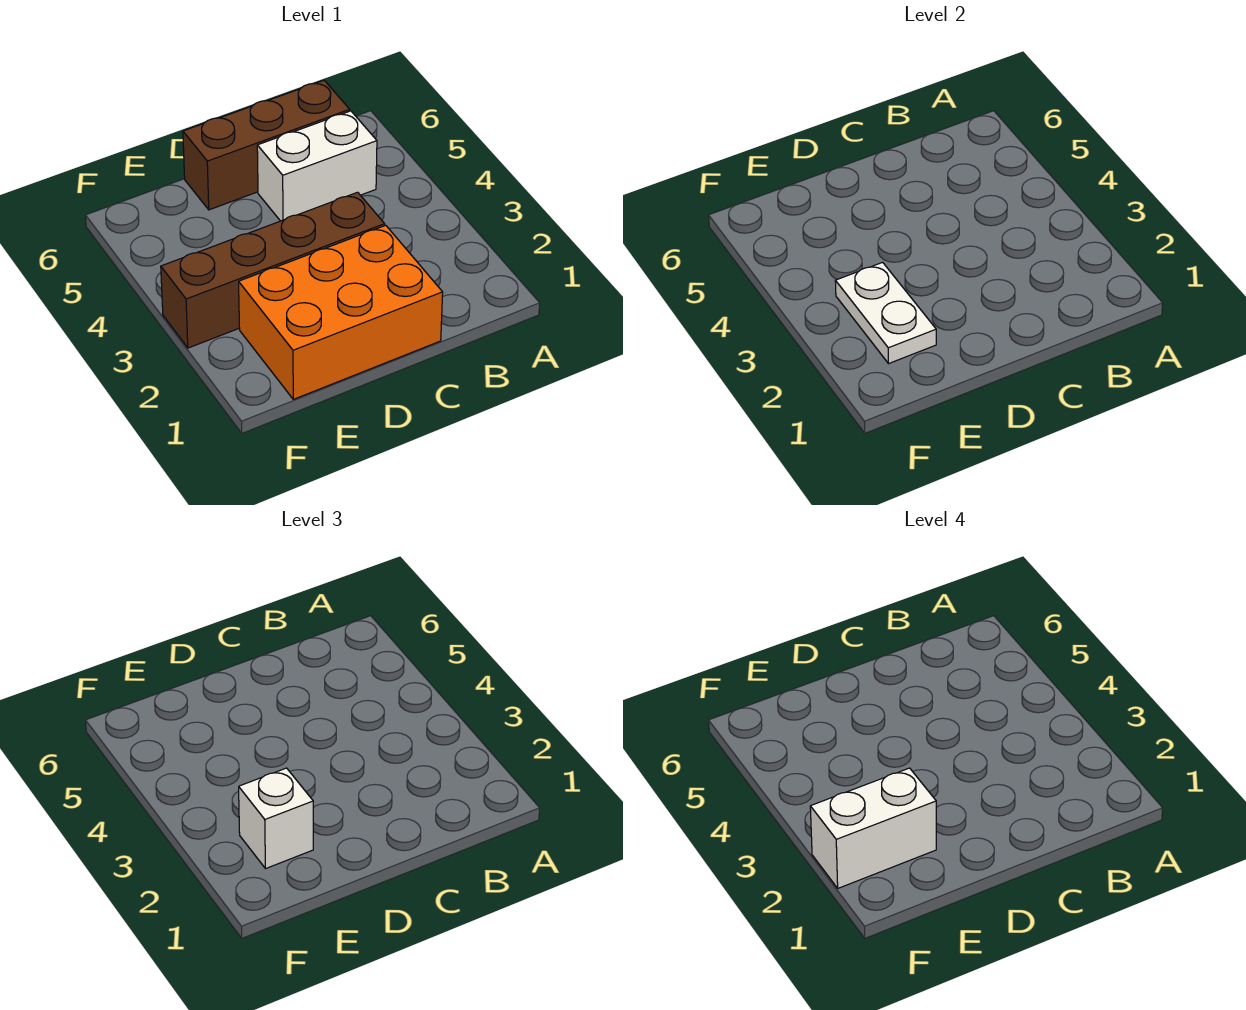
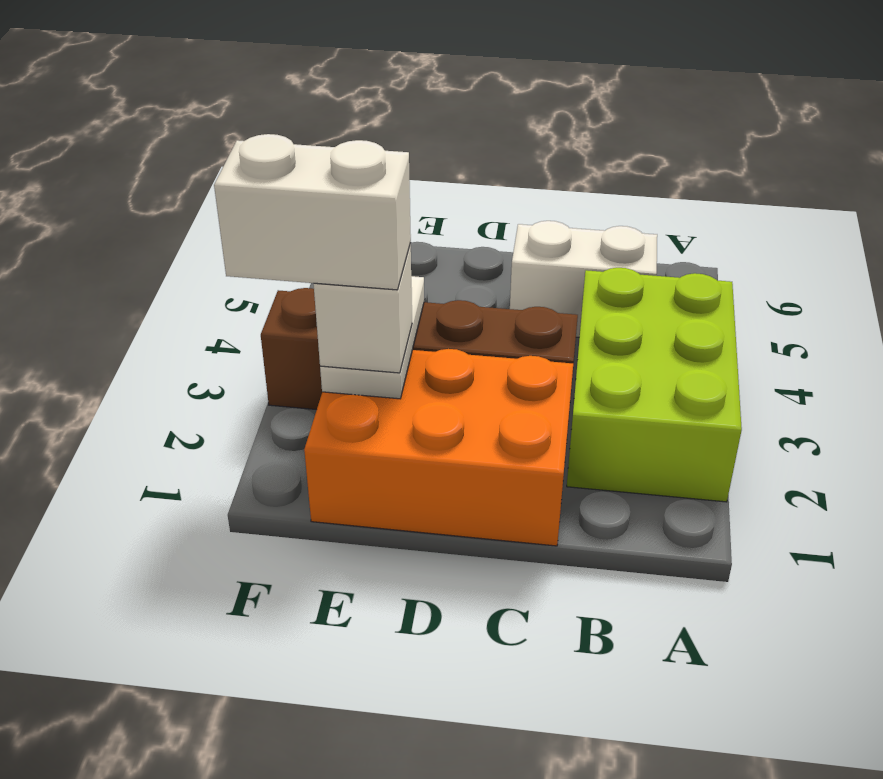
none -> lime brick A2:B4 level 1
brown brick B6:D6 level 1 -> none

